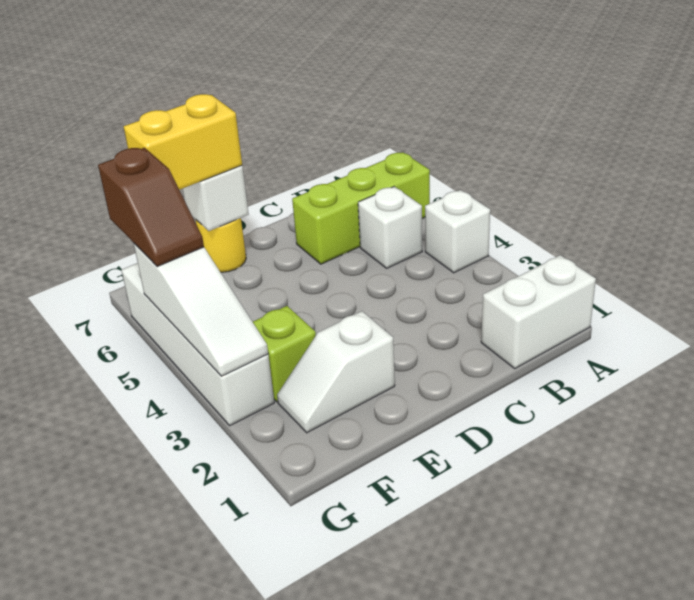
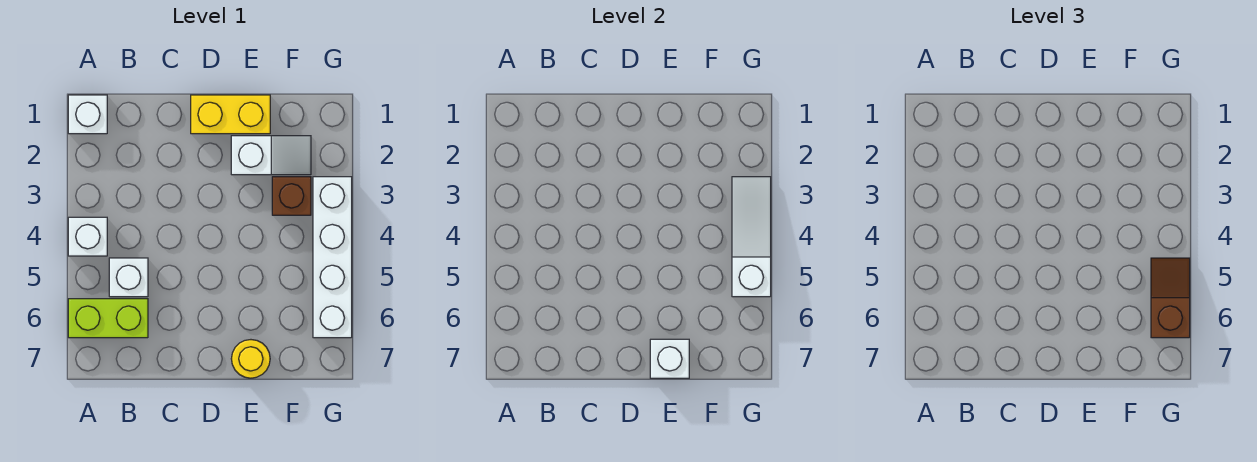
white brick A1:B1 level 1 -> white brick A1 level 1
lime brick A6:C6 level 1 -> lime brick A6:B6 level 1
yellow brick E7:F7 level 3 -> yellow brick D1:E1 level 1
lime brick F3 level 1 -> brown brick F3 level 1

